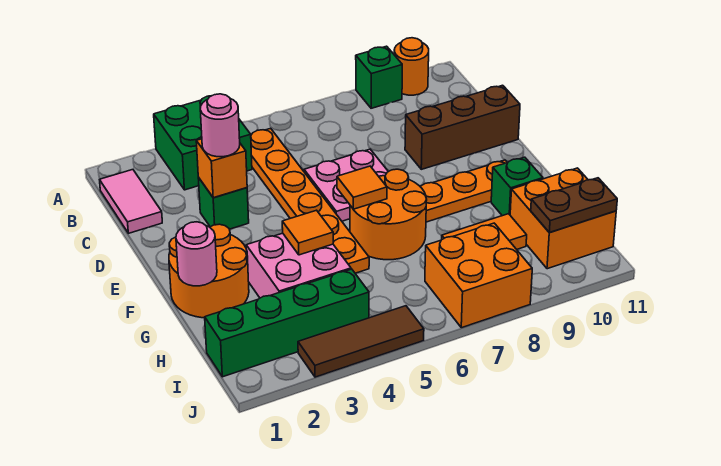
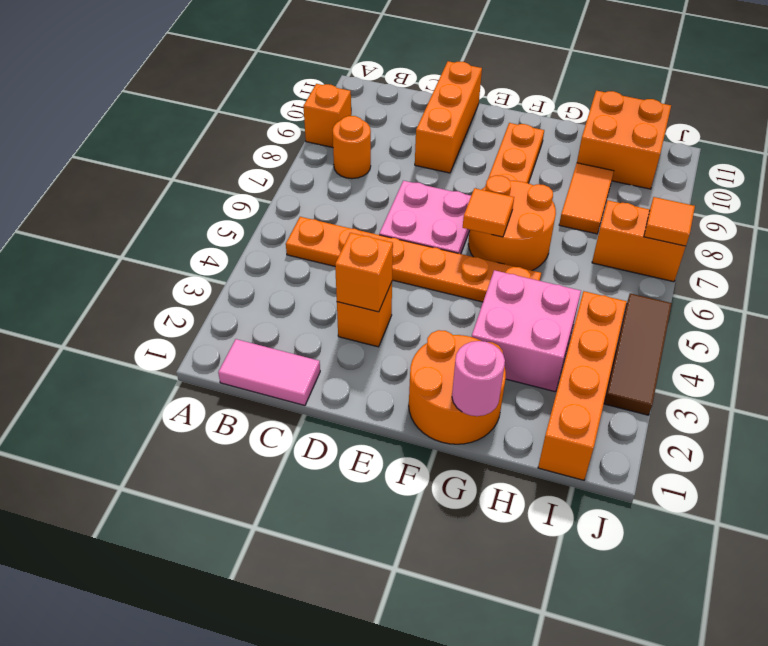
green brick A3:B4 level 1 -> none
green brick A9 level 1 -> orange brick A9 level 1
orange round brick A10 level 1 -> orange round brick B8 level 1
green brick D3 level 1 -> orange brick D3 level 1
pink round brick D3 level 3 -> none
brown brick D9:D11 level 1 -> orange brick D9:D11 level 1
orange tile G4 level 2 -> orange tile J7 level 2
green brick G10 level 1 -> none
green brick I1:I4 level 1 -> orange brick I1:I4 level 1
orange brick I7:J8 level 1 -> orange brick I7:J7 level 1
brown plate I10:I11 level 2 -> none

